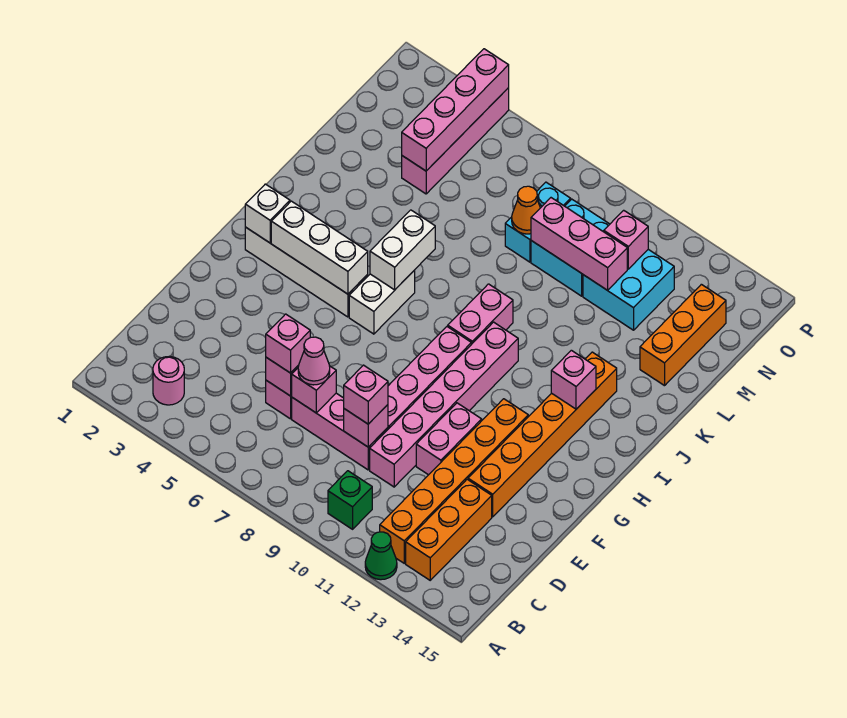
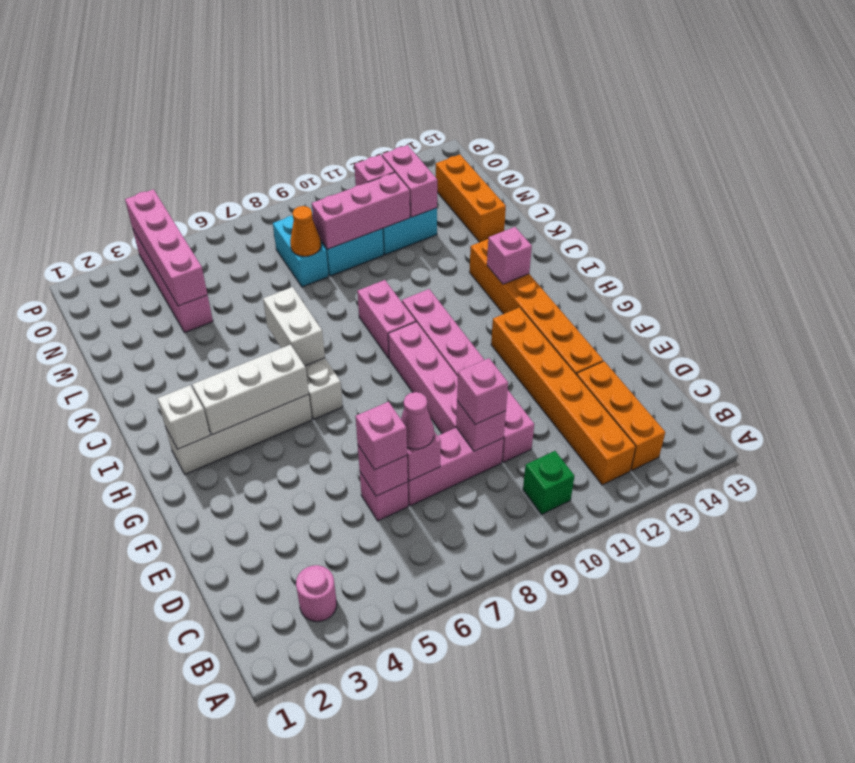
green cone A12 level 1 -> none
pink brick E11:F11 level 1 -> pink brick M12:N12 level 2

